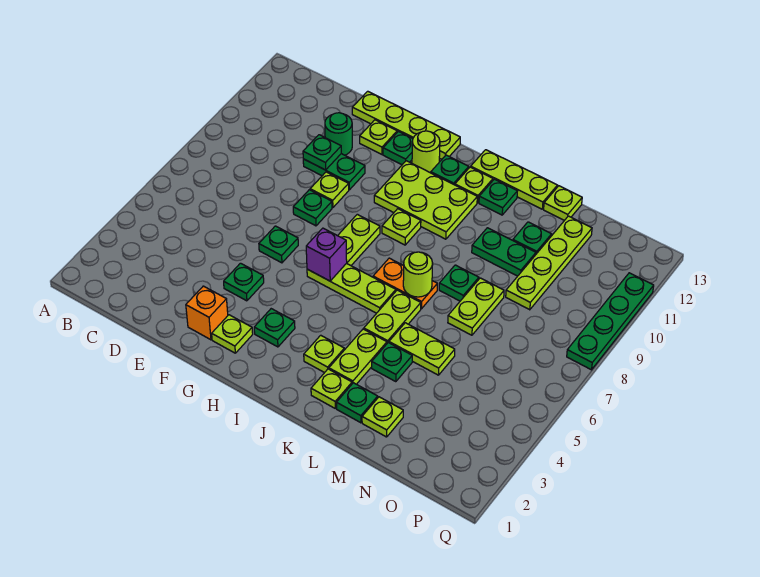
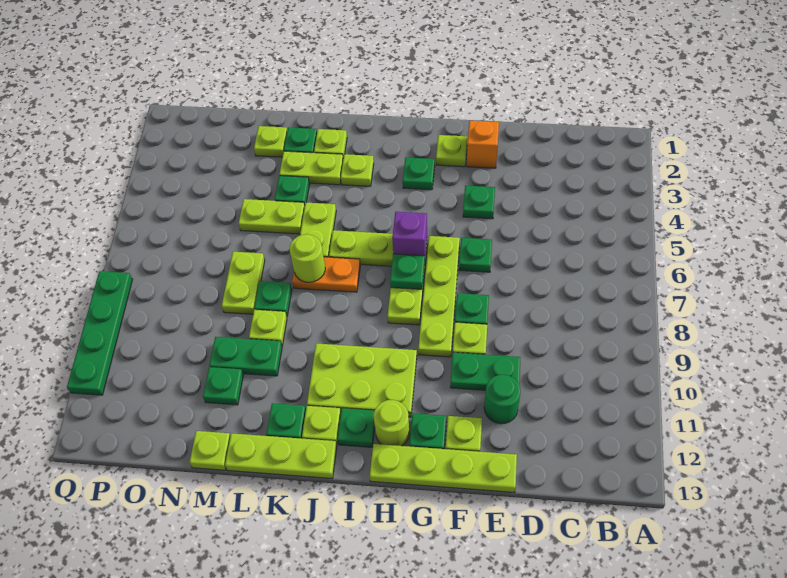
green plate E10 level 2 -> green plate H7 level 2
lime plate I9 level 1 -> lime plate L9 level 1
lime plate K3:K4 level 1 -> lime plate K3:L3 level 1
lime plate N9:N12 level 1 -> lime plate G6:G9 level 1

